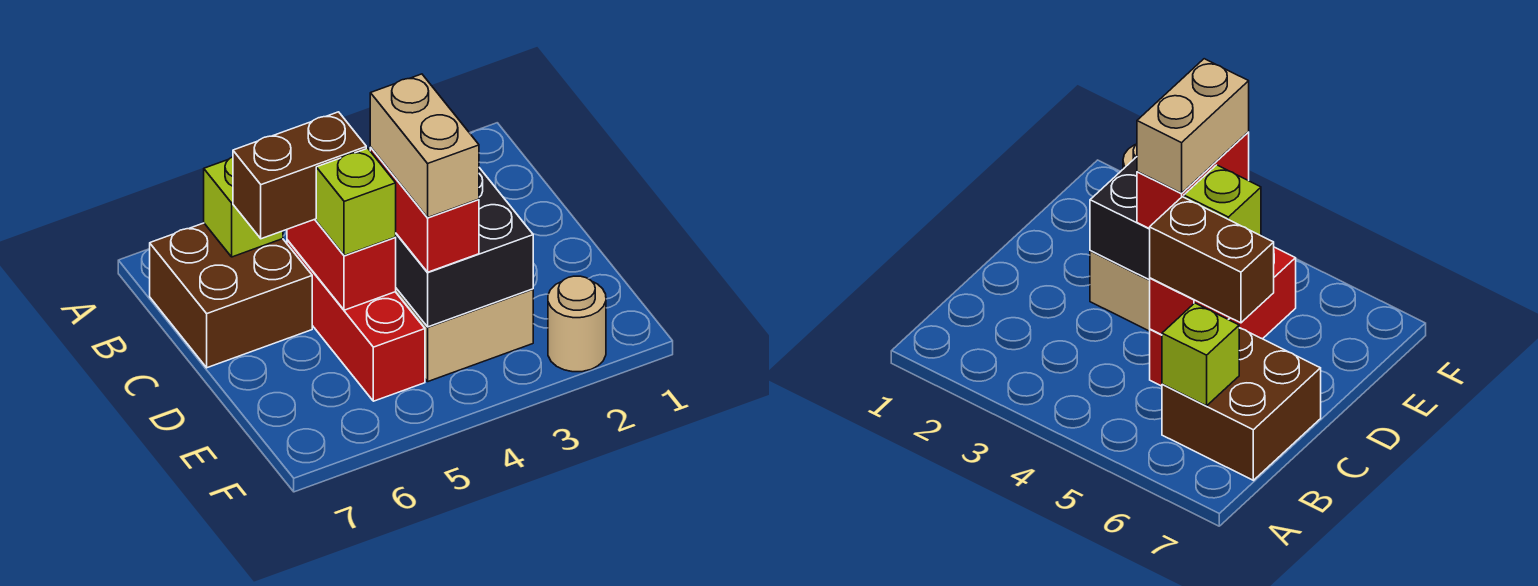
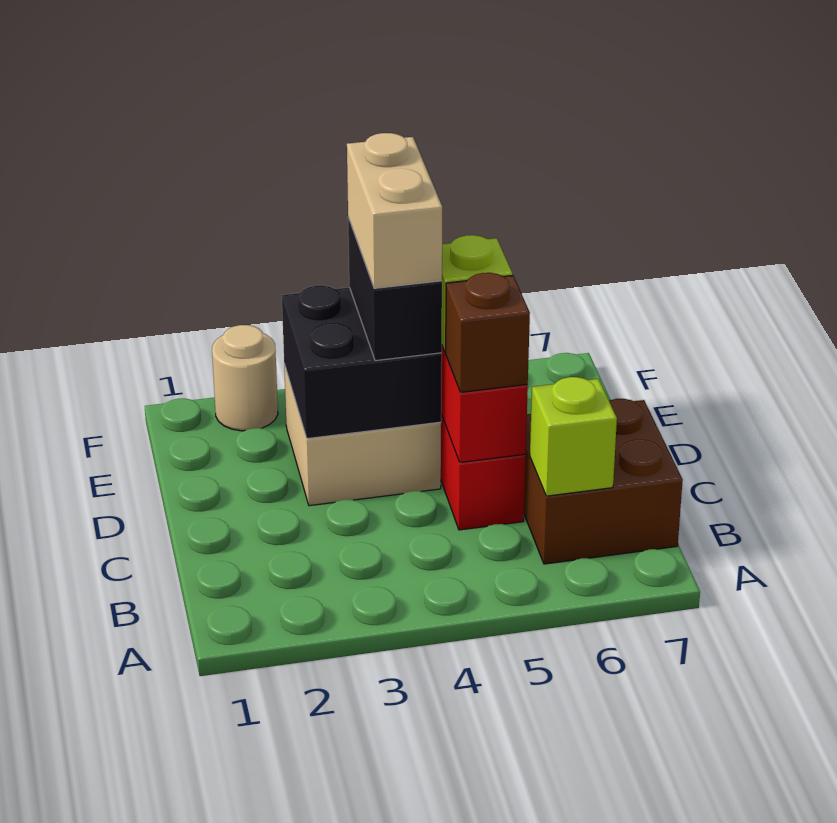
brown brick C5:C6 level 3 -> brown brick C5 level 3
red brick D4:E4 level 3 -> black brick D4:E4 level 3

